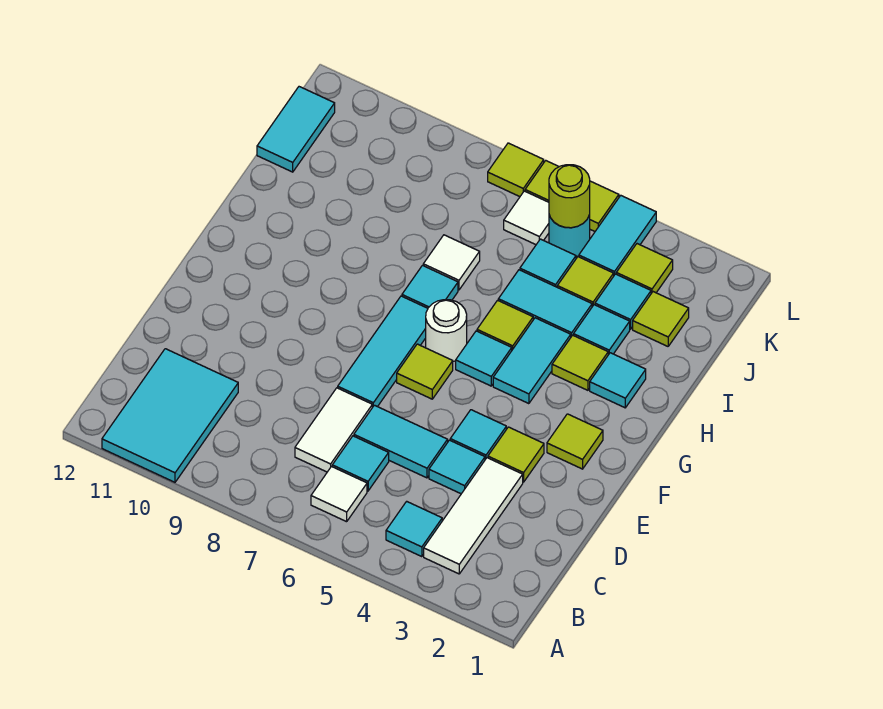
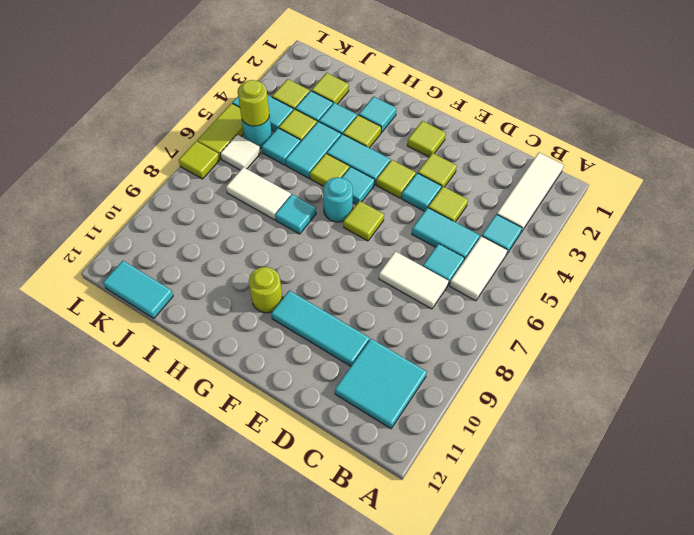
cyan tile A10:C11 level 1 -> cyan tile B10:C11 level 1
white tile B3:D3 level 1 -> white tile B1:B3 level 1
white tile B6 level 1 -> white tile B5:B6 level 1
cyan tile D4 level 1 -> lime tile D4 level 1
cyan tile D5:D6 level 1 -> cyan tile C5:D5 level 1
cyan tile E7:G7 level 1 -> cyan tile D10:F10 level 1
none -> lime tile F4 level 1
white round brick G6 level 1 -> cyan round brick G6 level 1
none -> lime round brick G10 level 1
white tile I7 level 1 -> white tile I7:J7 level 1

